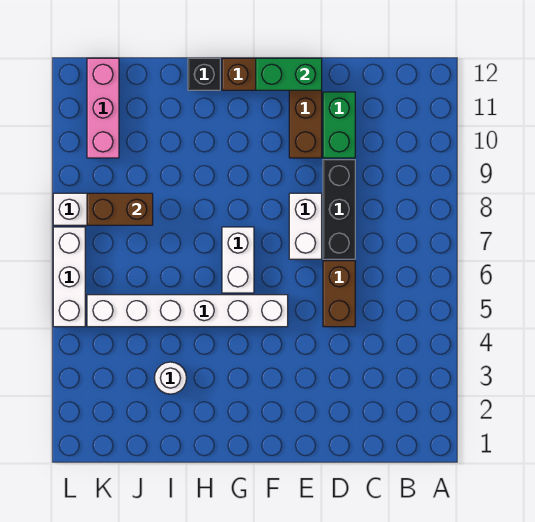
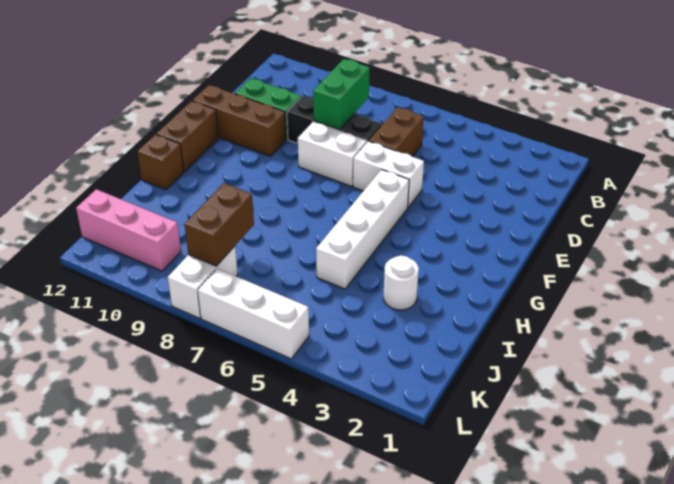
brown brick D5:D6 level 1 -> brown brick C6:D6 level 1
green brick E12:F12 level 2 -> green brick C8:D8 level 2
white brick F5:K5 level 1 -> white brick F5:I5 level 1
white brick G6:G7 level 1 -> white brick E5:E6 level 1
black brick H12 level 1 -> brown brick H12 level 1

